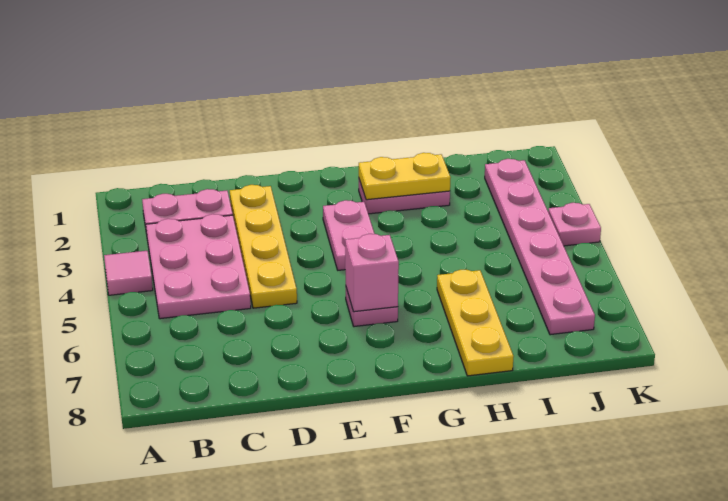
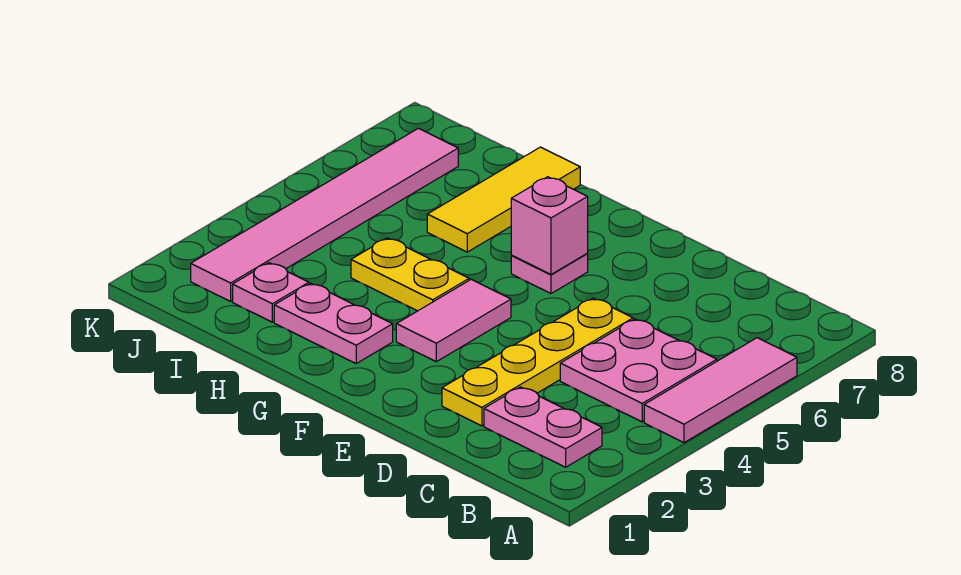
pink tile A4 level 1 -> pink tile A4:A6 level 1
pink plate B3:C5 level 1 -> pink plate B4:C5 level 1
pink plate F3:F4 level 1 -> pink tile F3:F4 level 1
yellow plate G2:H2 level 2 -> yellow plate G4:H4 level 1
yellow plate H6:H8 level 1 -> yellow tile H6:H8 level 1
pink plate J2:J7 level 1 -> pink tile J2:J7 level 1
pink plate K4 level 1 -> pink plate I2 level 1

